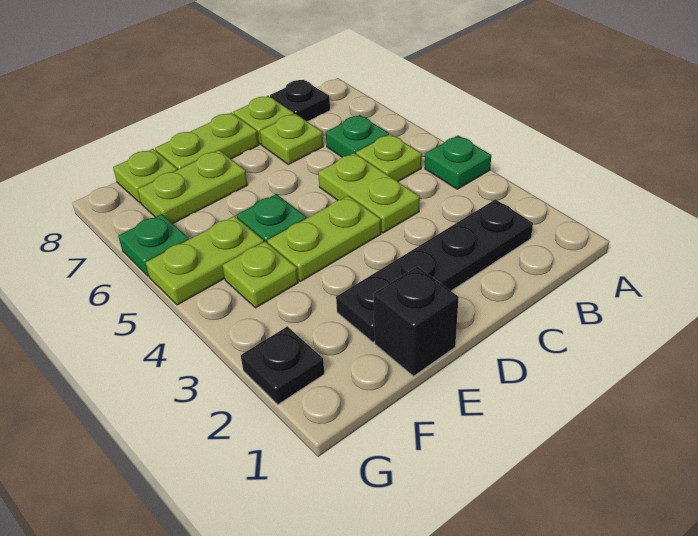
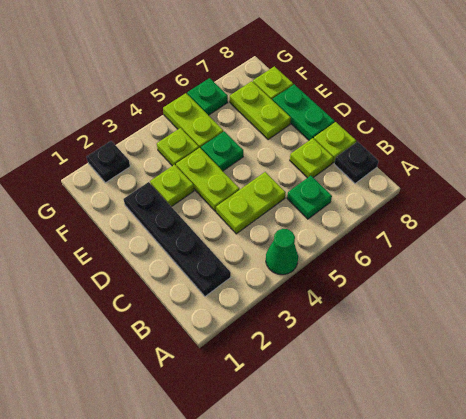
green plate A4 level 1 -> green cone A4 level 1
lime plate B5 level 1 -> lime plate E3 level 1
lime plate D8:E8 level 1 -> green plate D8:E8 level 1
black brick E1 level 1 -> none

